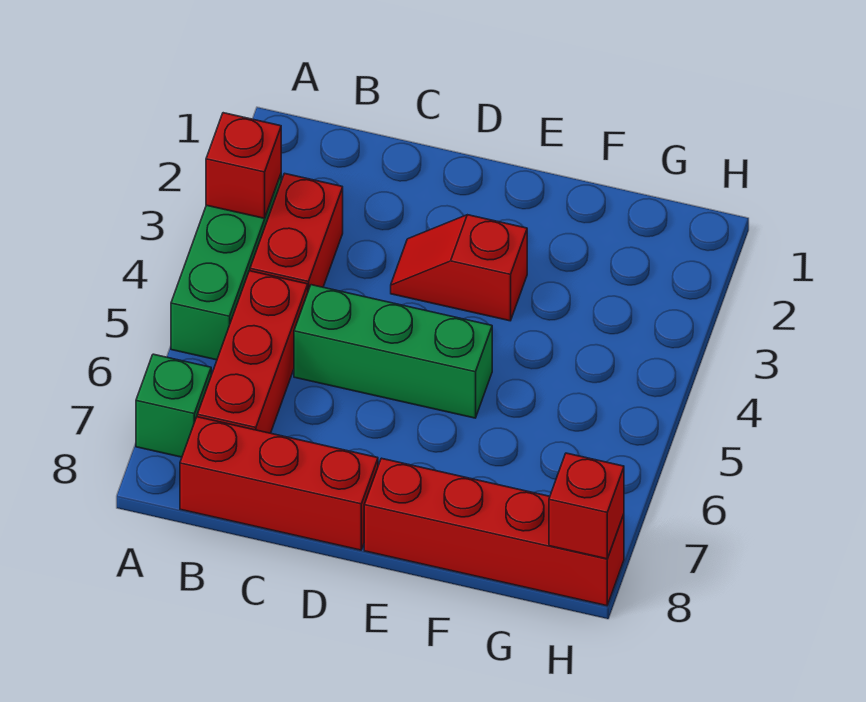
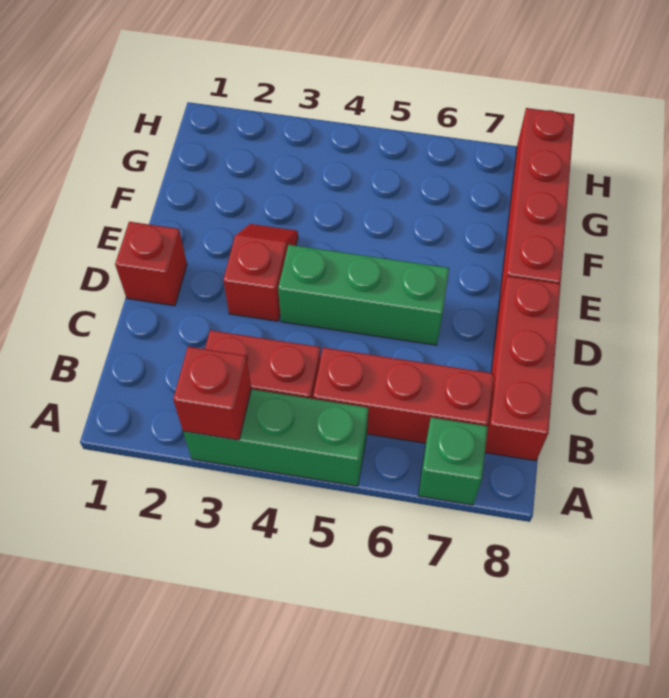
green brick C5:E5 level 1 -> green brick D4:D6 level 1
red slope D3:E3 level 1 top E -> red slope D3:E3 level 1 top D
red brick H8 level 2 -> red brick D1 level 1

